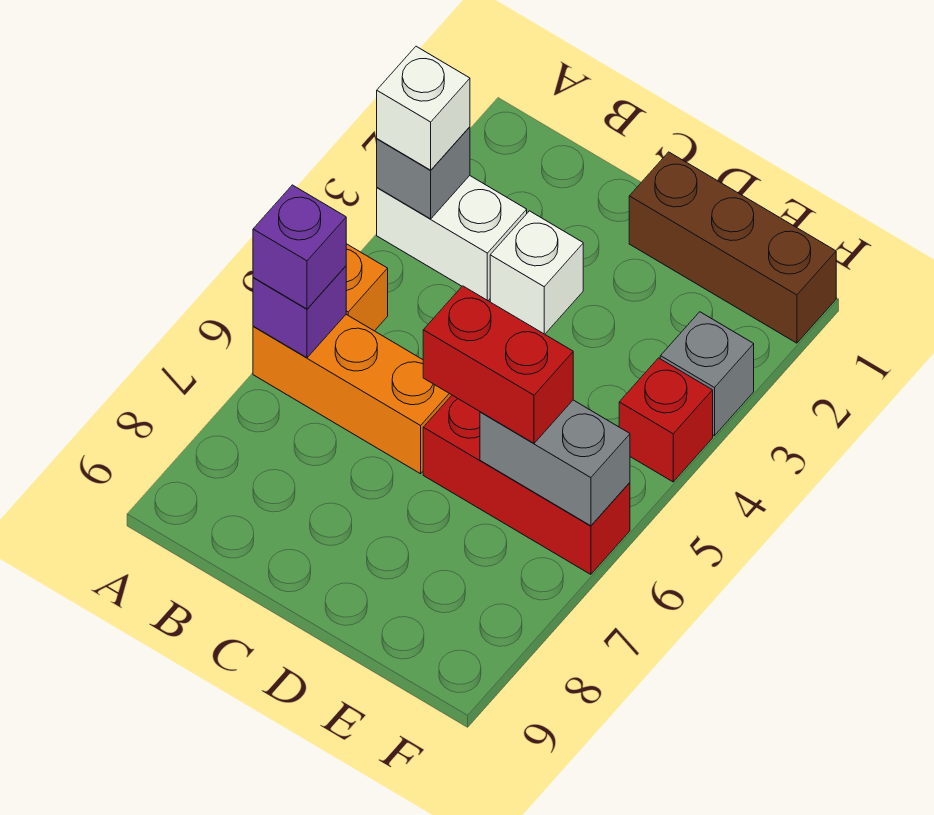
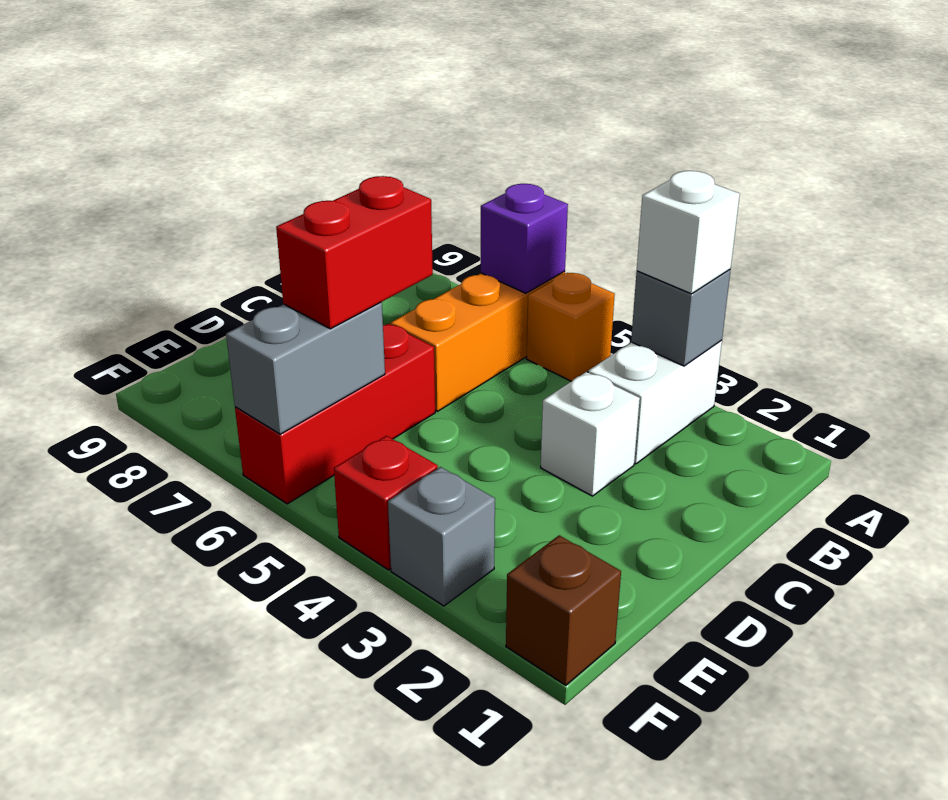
purple brick A6 level 3 -> none
brown brick D1:F1 level 1 -> brown brick F1 level 1

